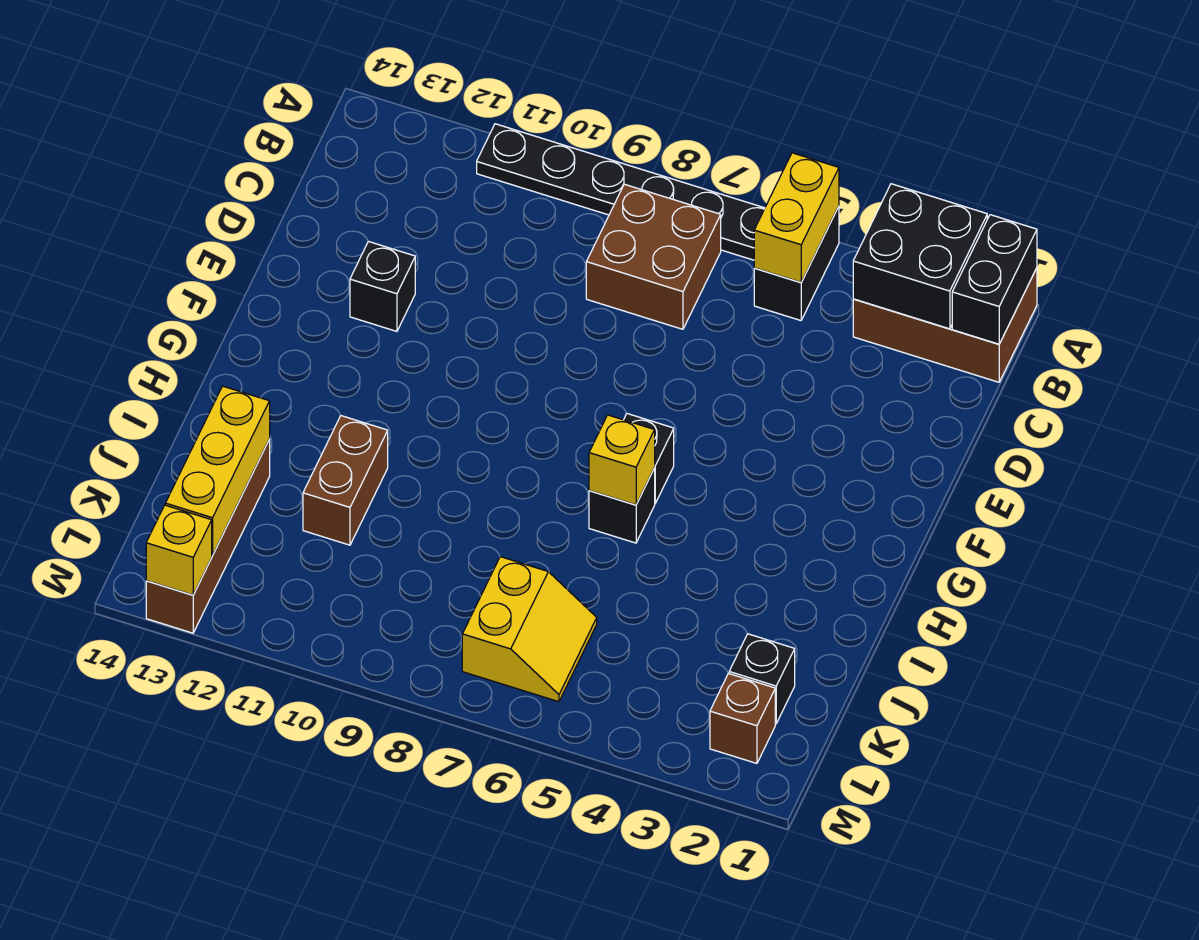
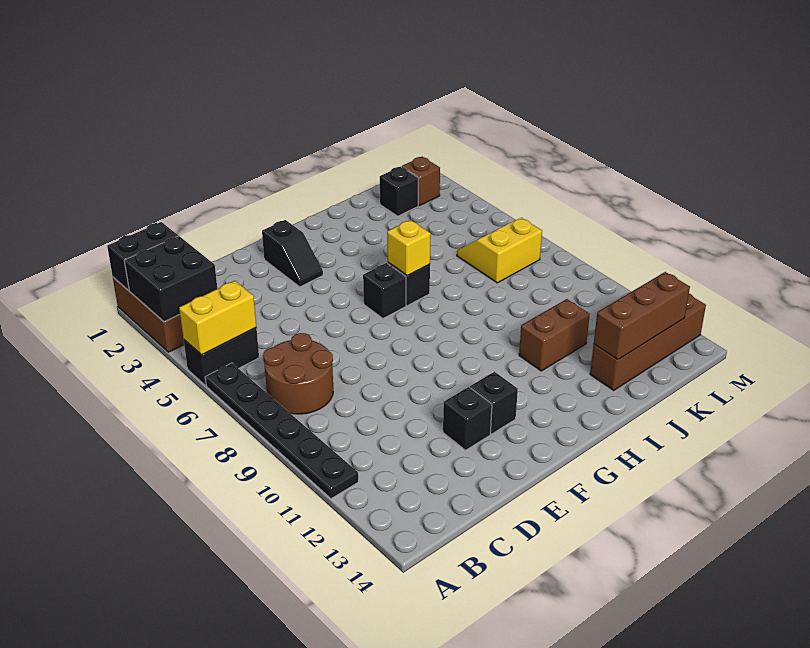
brown brick B7:C8 level 1 -> brown round brick B7:C8 level 1
none -> black slope F2:F3 level 1 top 2
none -> black brick F12 level 1
yellow brick J13:L13 level 2 -> brown brick J13:L13 level 2
yellow brick M13 level 2 -> none

